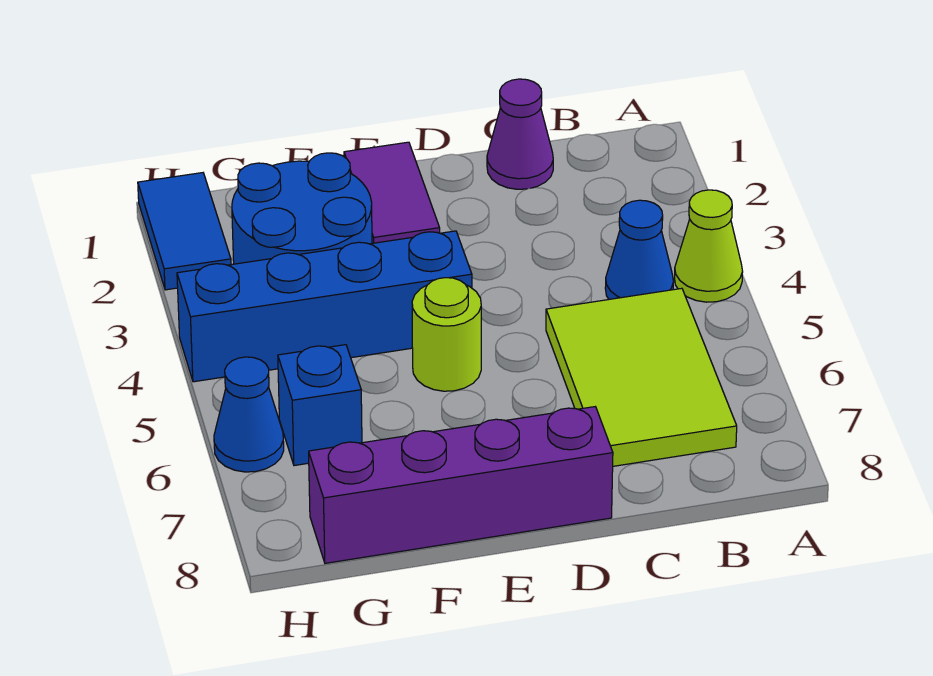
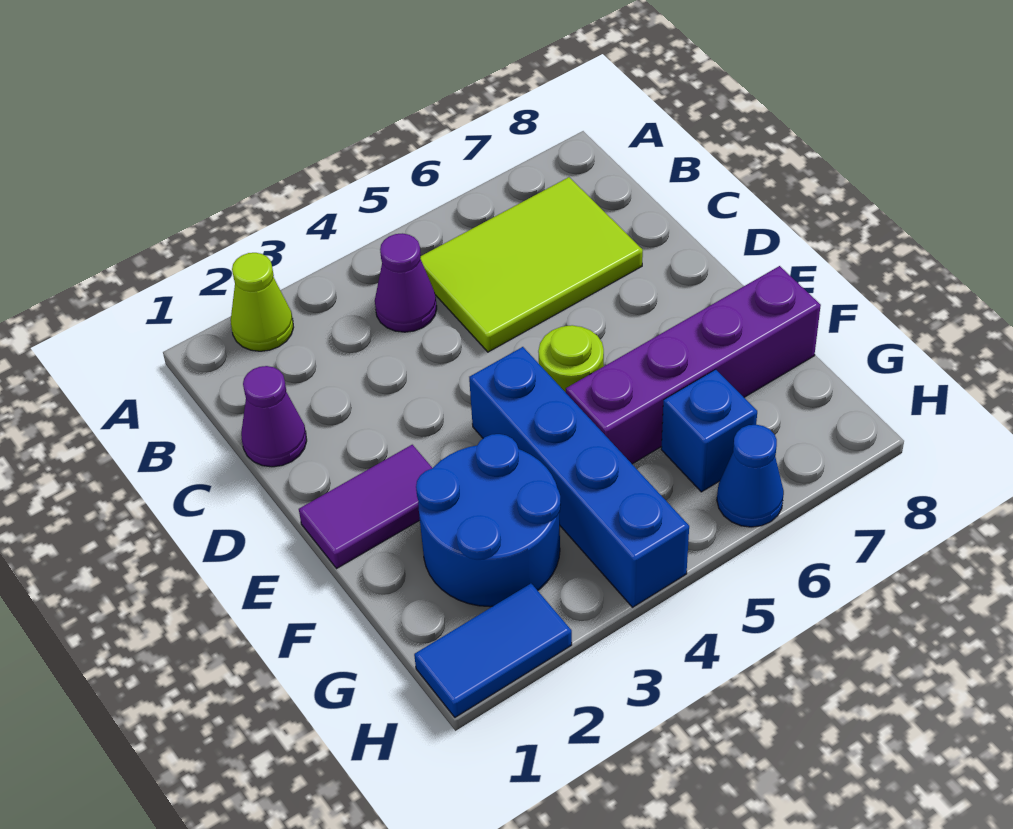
lime cone A4 level 1 -> lime cone A2 level 1
blue cone B4 level 1 -> purple cone B4 level 1
purple brick D8:G8 level 1 -> purple brick F5:F8 level 1

